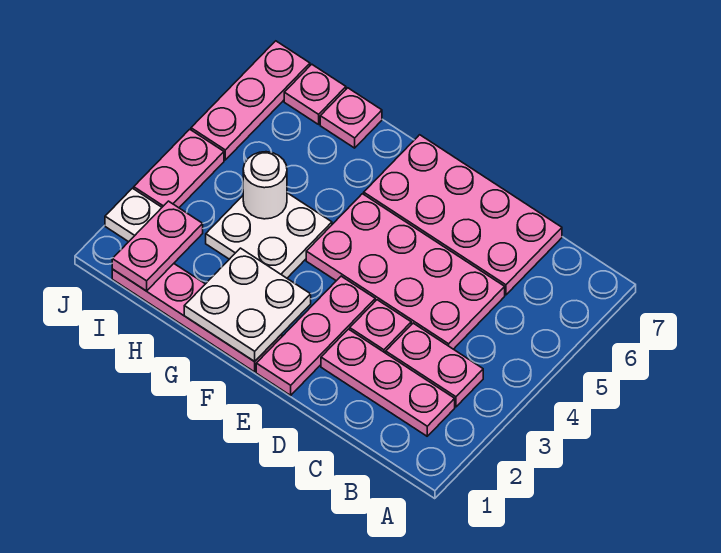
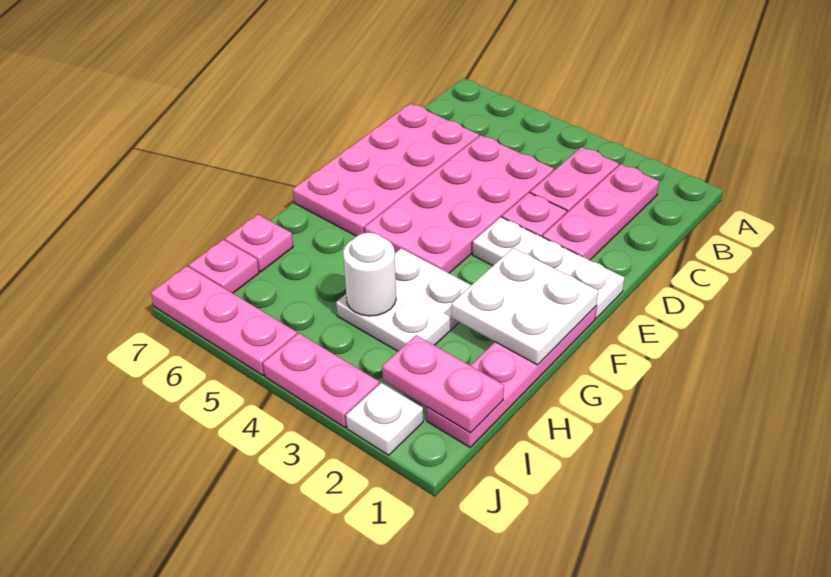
pink plate E1:E3 level 1 -> white plate E1:E3 level 1

